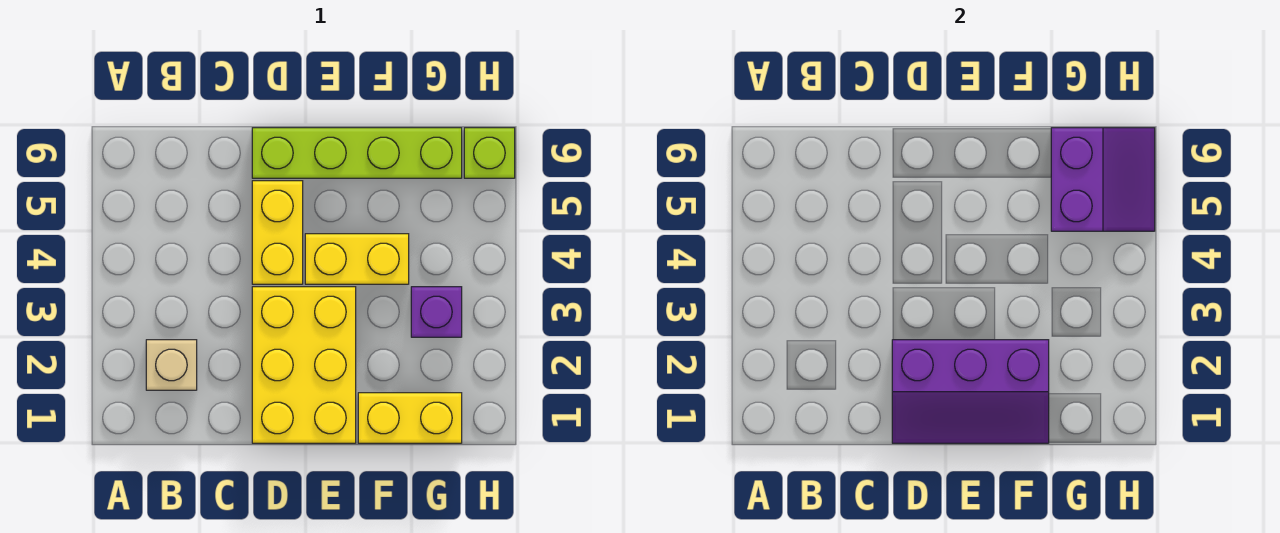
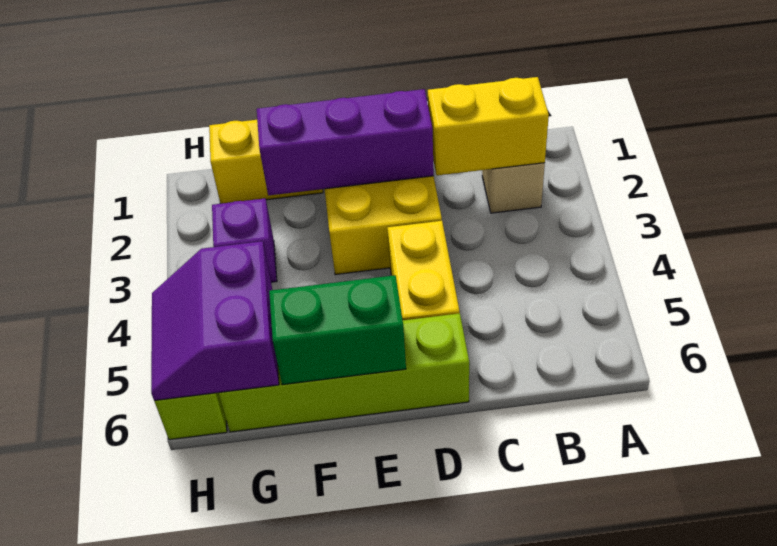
yellow brick E4:F4 level 1 -> yellow brick B2:C2 level 2
none -> green brick E6:F6 level 2

